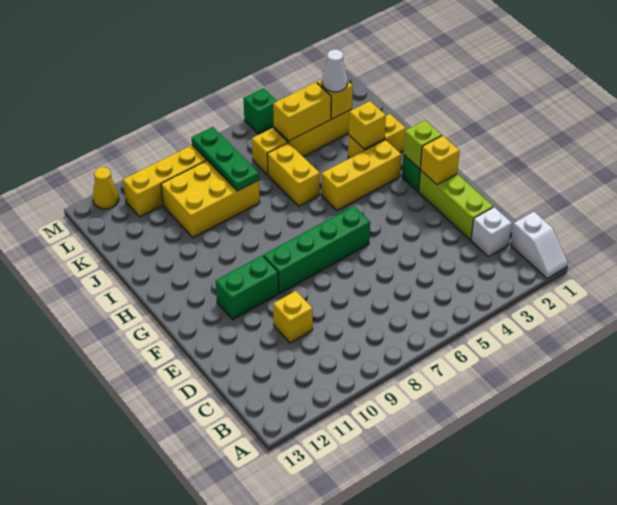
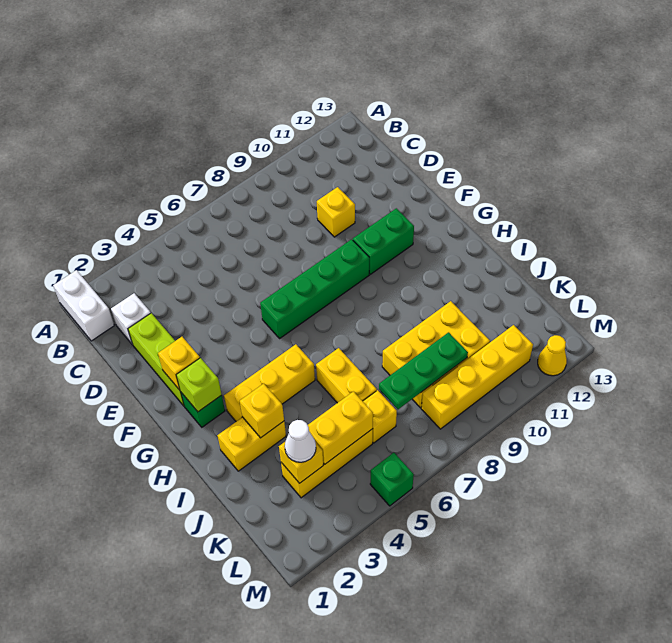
white slope A1:B1 level 1 top B -> white brick A1:B1 level 1
green plate J8:L8 level 2 -> green plate K7:K9 level 2

